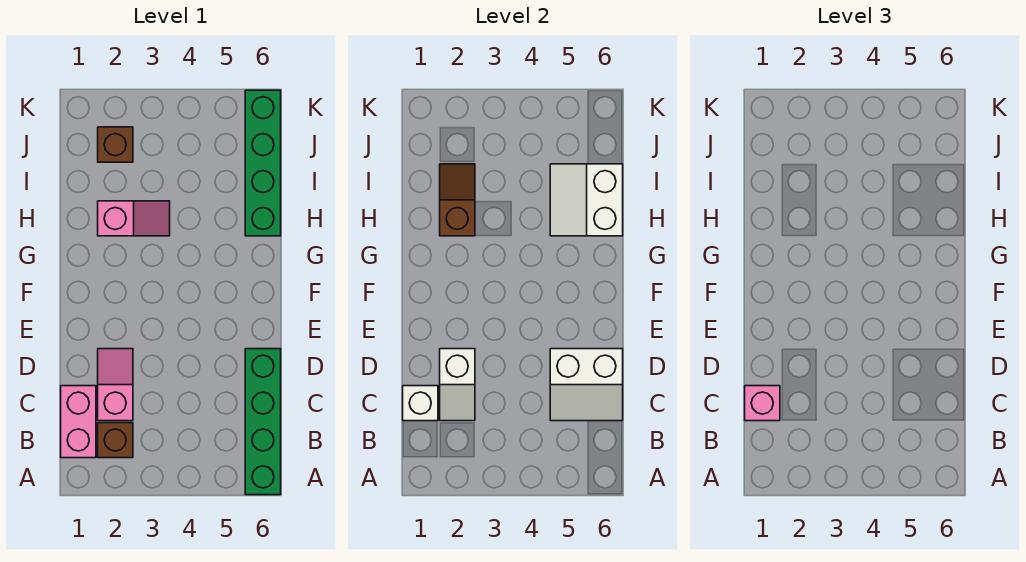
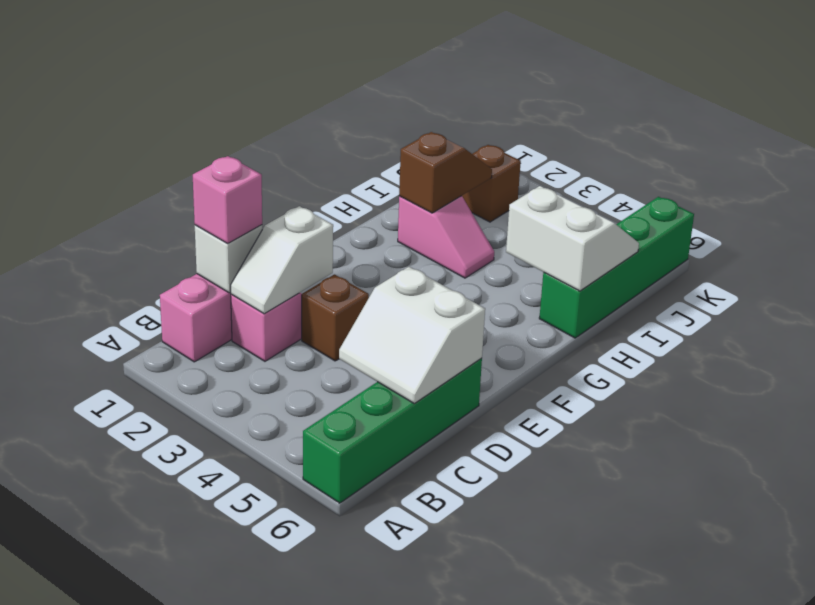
brown brick B2 level 1 -> brown brick D3 level 1
white slope H5:I6 level 2 top 6 -> white slope H5:I6 level 2 top H

